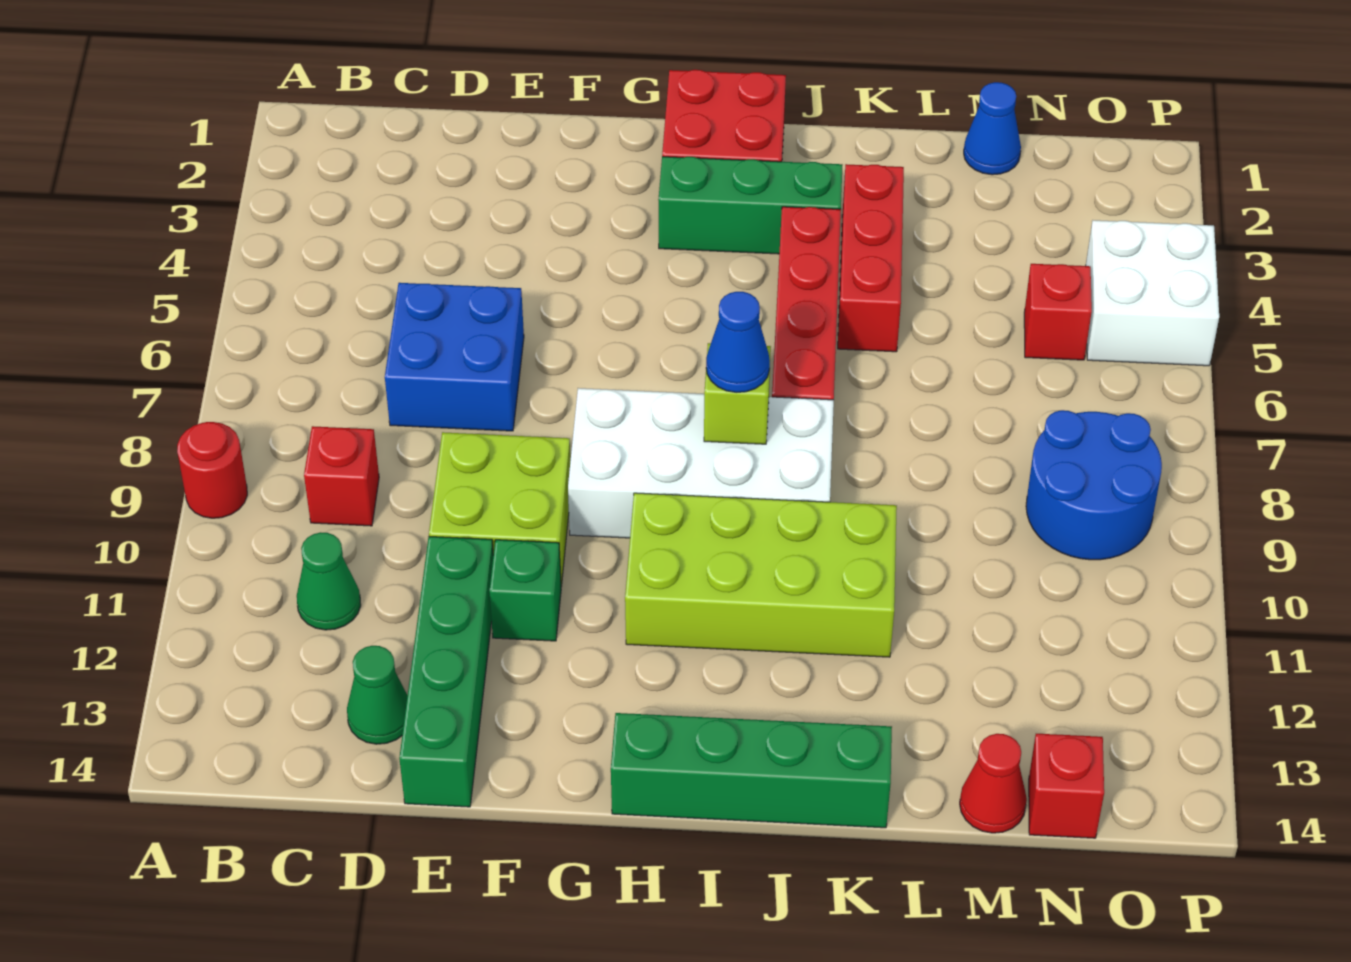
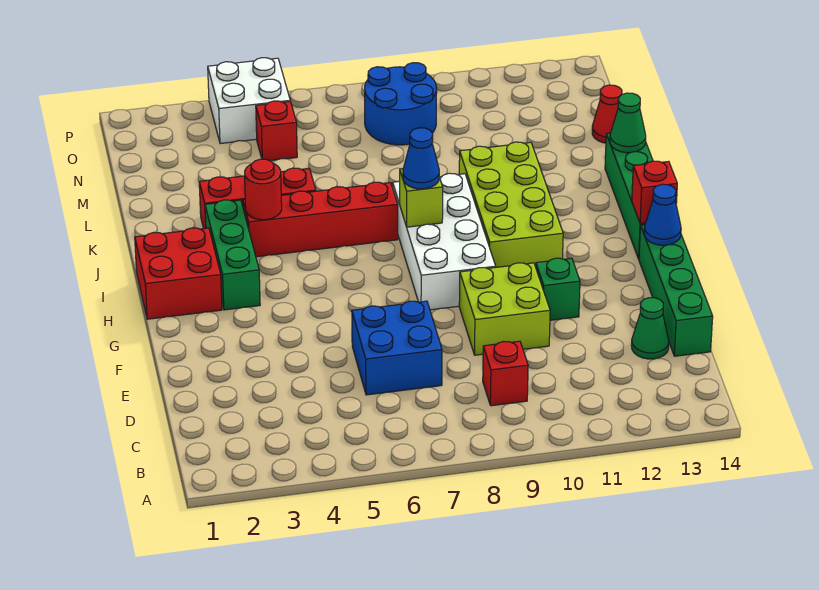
red round brick A9 level 1 -> red round brick J4 level 2
green cone C11 level 1 -> green cone K14 level 2
green brick E11:E14 level 1 -> green brick D14:G14 level 1
blue cone M1 level 1 -> blue cone G14 level 2
red brick N14 level 1 -> red brick H14 level 2

